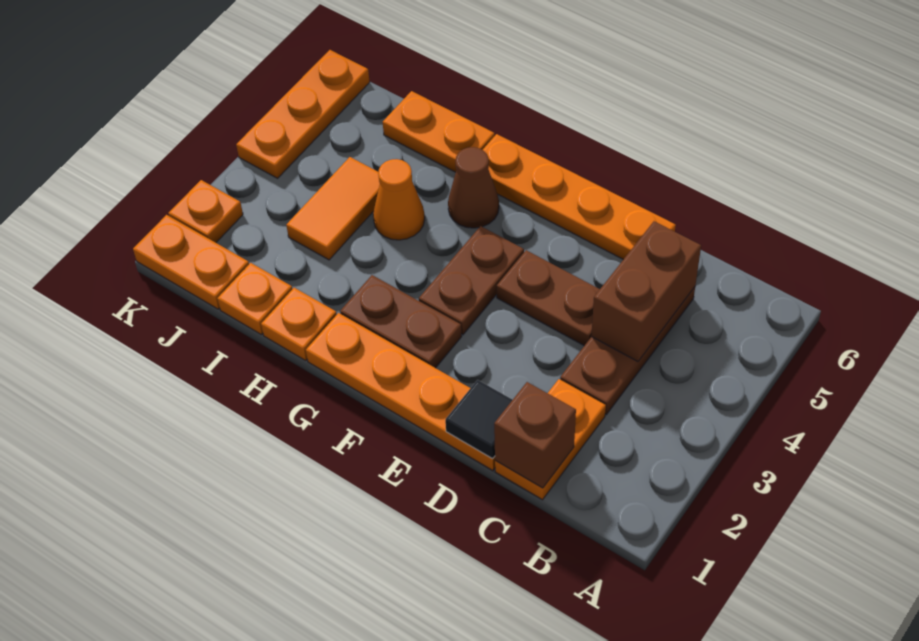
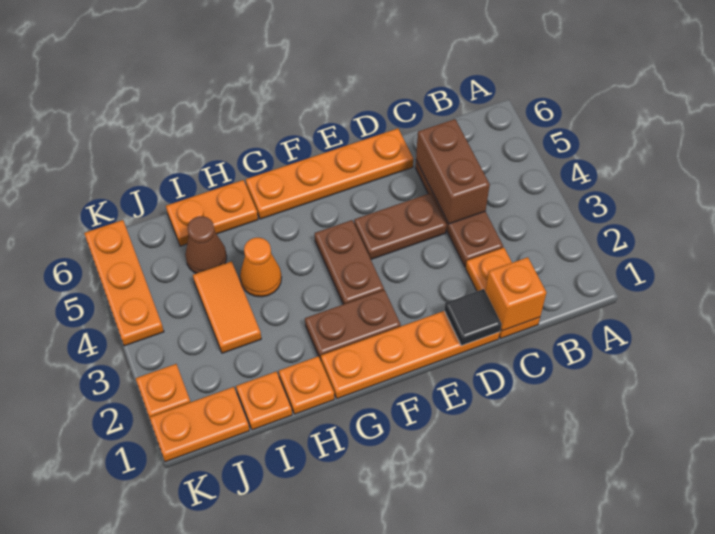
brown brick C1 level 2 -> orange brick C1 level 2
brown cone G5 level 1 -> brown cone I5 level 1

